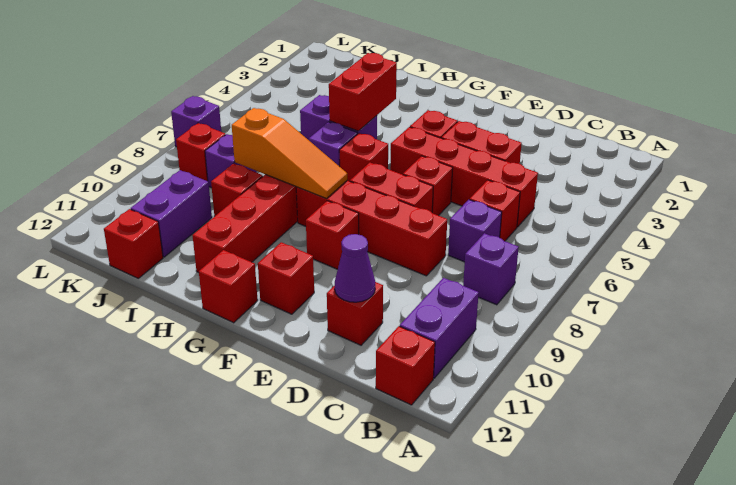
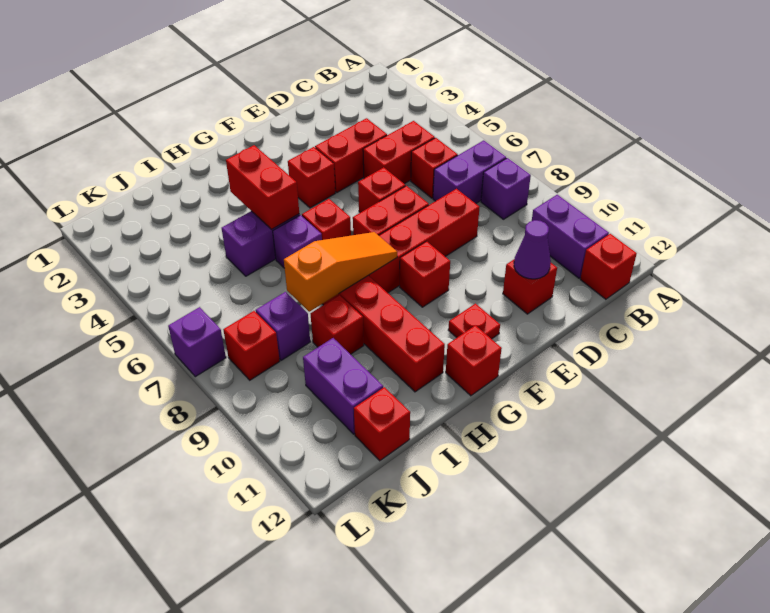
red brick C5:F5 level 1 -> red brick C5:D5 level 1
purple brick C7 level 1 -> purple brick B7:C7 level 1
red brick F11 level 1 -> red plate F11 level 1

